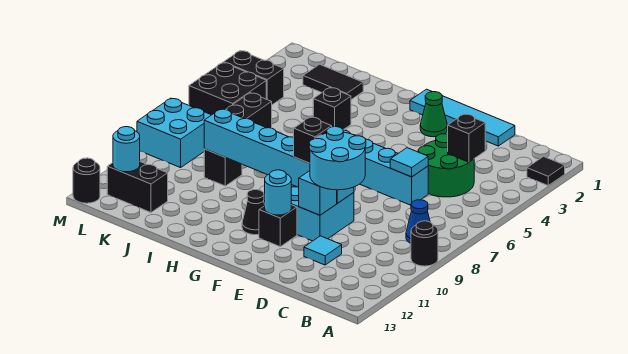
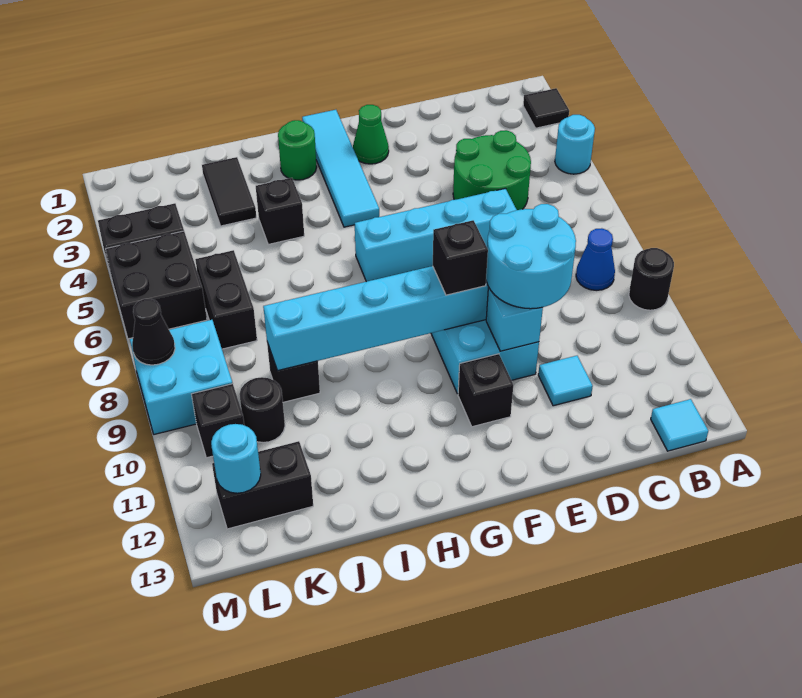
black brick C4 level 2 -> black brick L10 level 1
cyan tile D1:G1 level 1 -> cyan tile G1:G4 level 1
cyan tile D6 level 2 -> cyan tile B13 level 1
cyan round brick F11 level 2 -> cyan round brick A4 level 1
black cone G11 level 1 -> black cone M8 level 2
none -> green round brick H2 level 1
black tile J2:K2 level 1 -> black tile J2:J3 level 1
black round brick M13 level 1 -> black round brick K10 level 1

